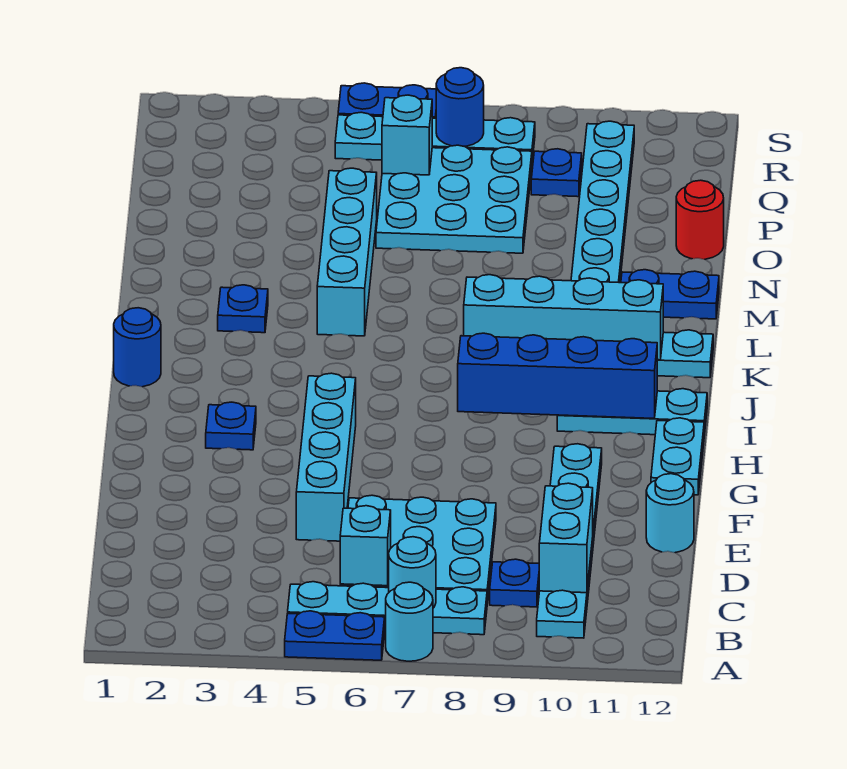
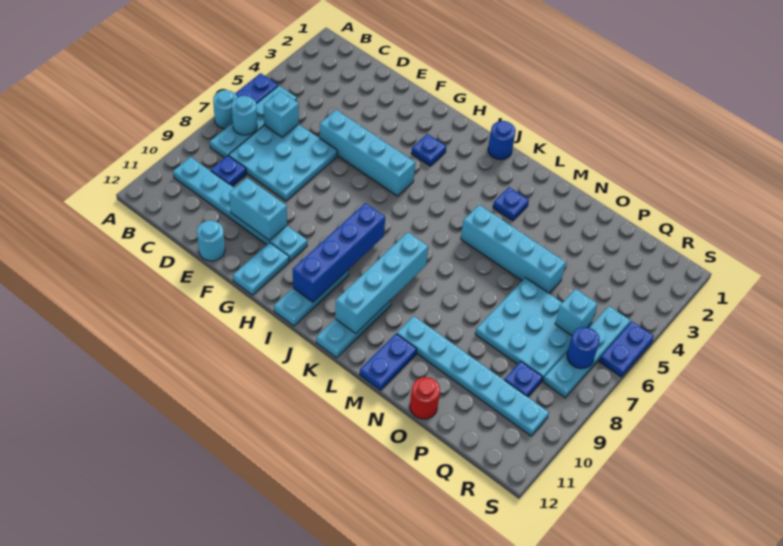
cyan brick C10:D10 level 2 -> cyan brick E10:F10 level 2
cyan plate G12:H12 level 1 -> cyan plate G11:G12 level 1

